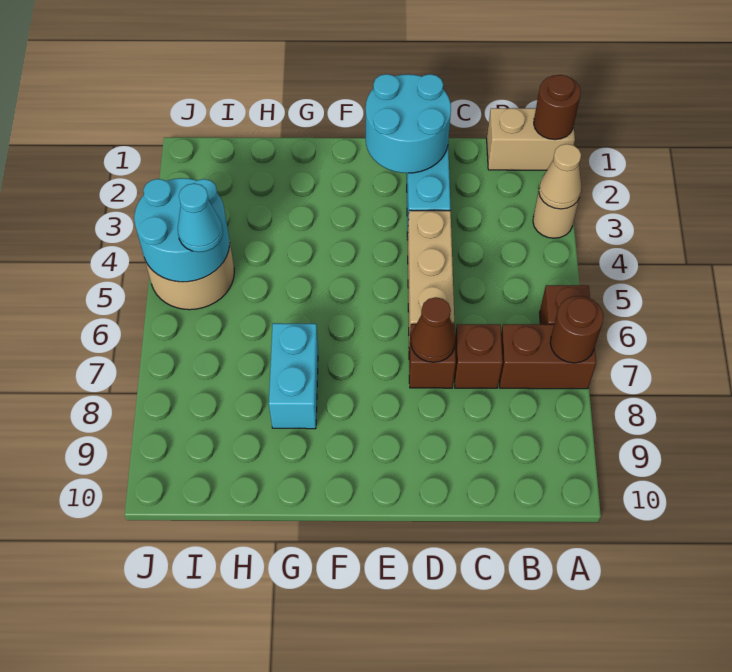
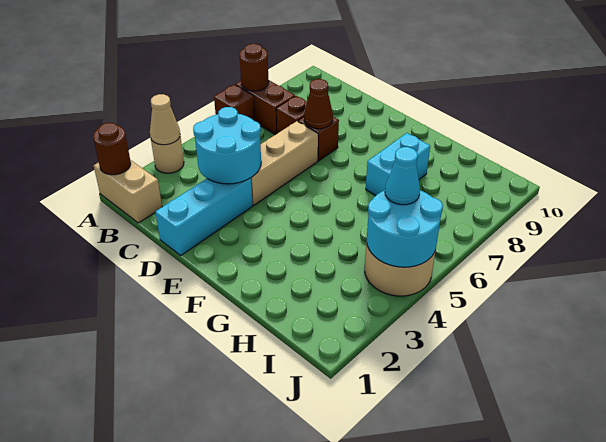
cyan round brick D1:E2 level 2 -> cyan round brick C3:D4 level 2

